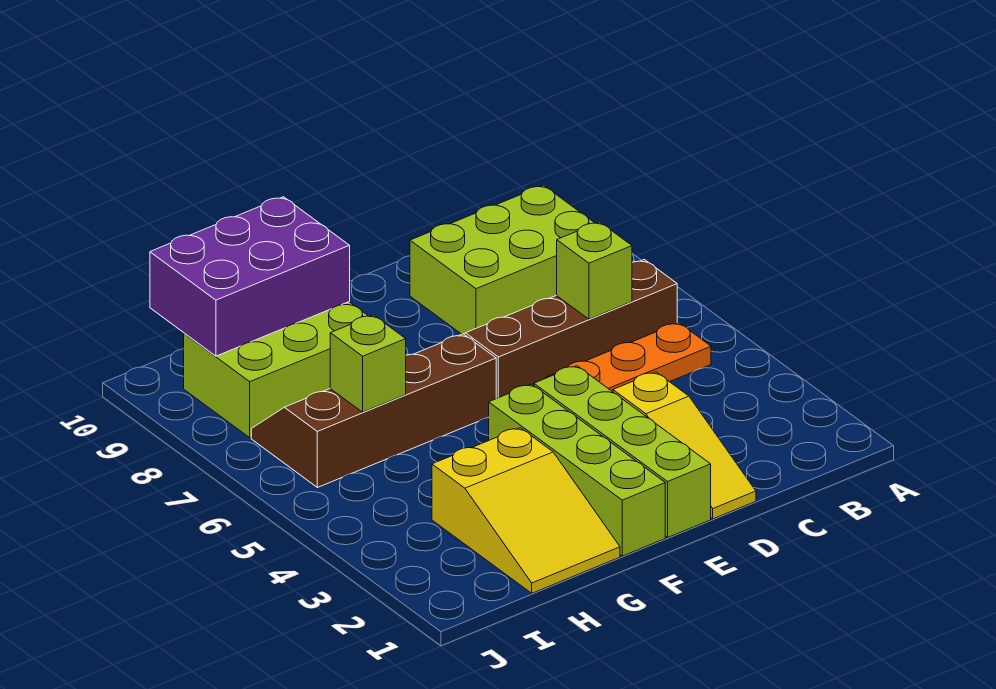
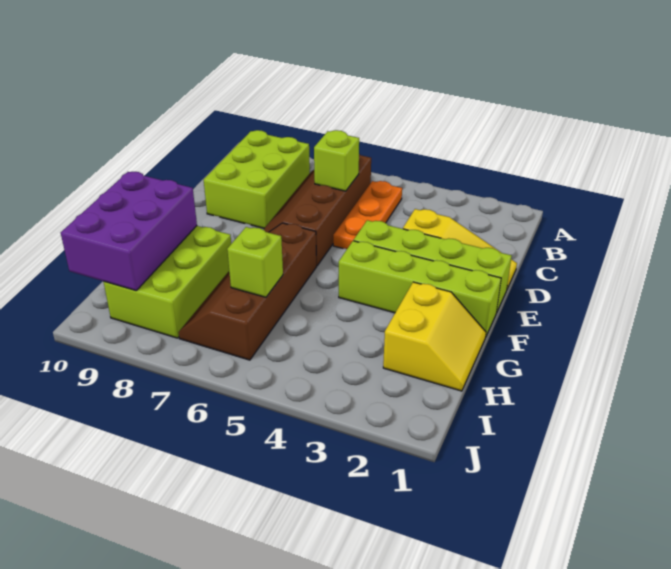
yellow slope G1:H3 level 1 top 3 -> yellow slope G1:H2 level 1 top 2

